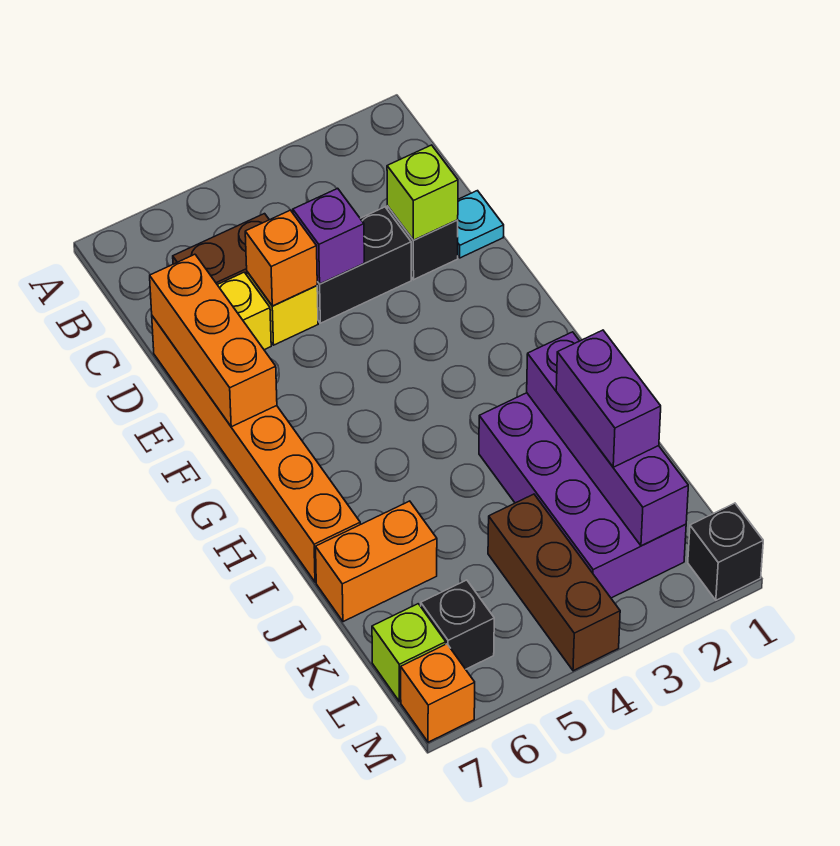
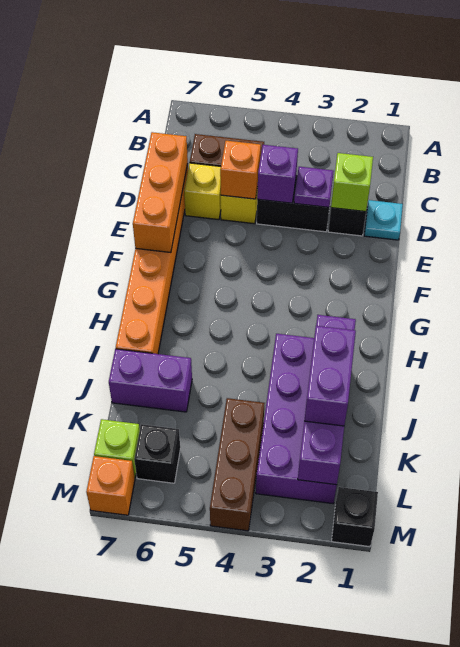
none -> purple plate D3 level 2
orange brick J6:J7 level 1 -> purple brick J6:J7 level 1

